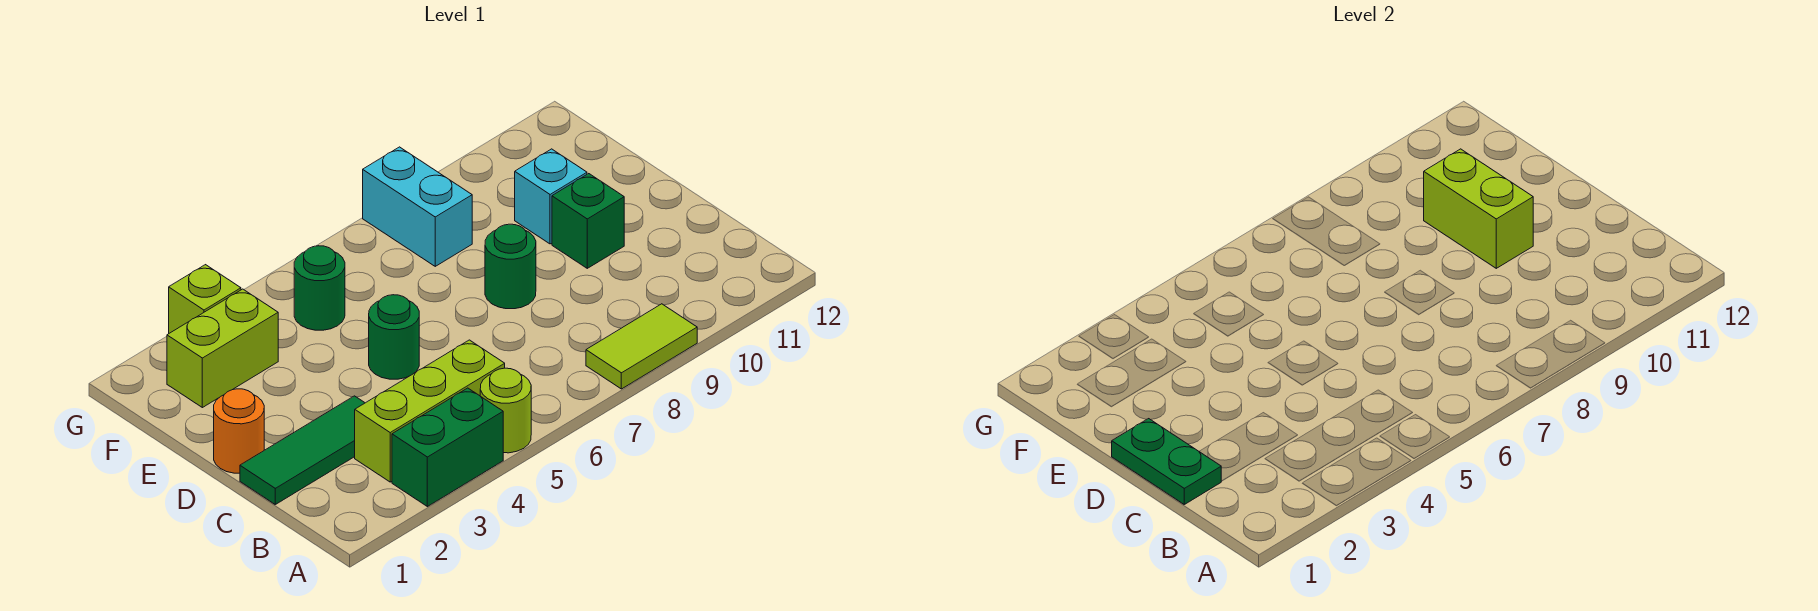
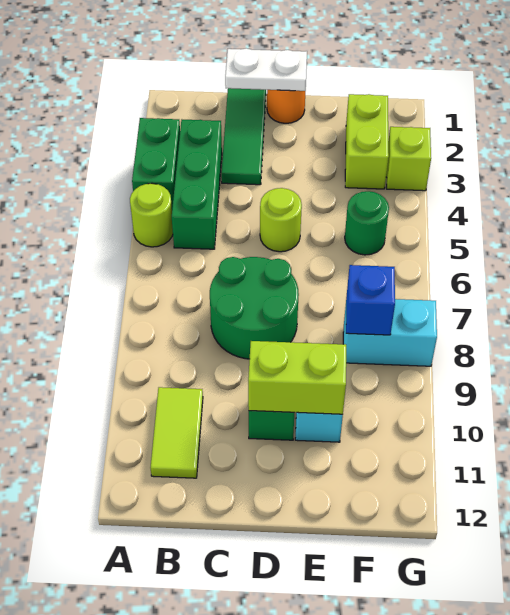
lime tile A8:A9 level 1 -> lime tile B10:B11 level 1
lime brick B3:B5 level 1 -> green brick B3:B5 level 1
green plate C1:D1 level 2 -> white plate C1:D1 level 2
green round brick D5 level 1 -> lime round brick D5 level 1
green round brick D8 level 1 -> green round brick C7:D8 level 1
none -> blue brick F8 level 2

